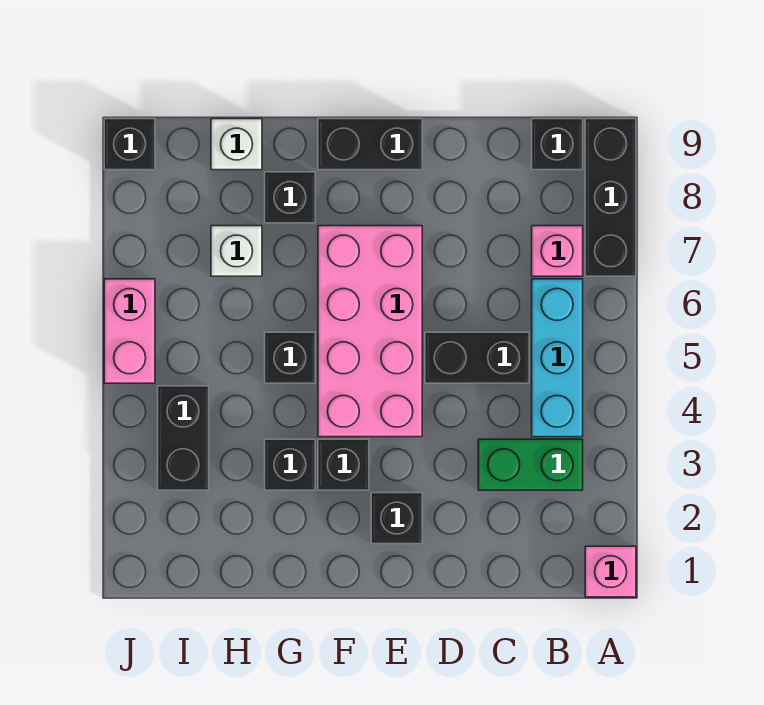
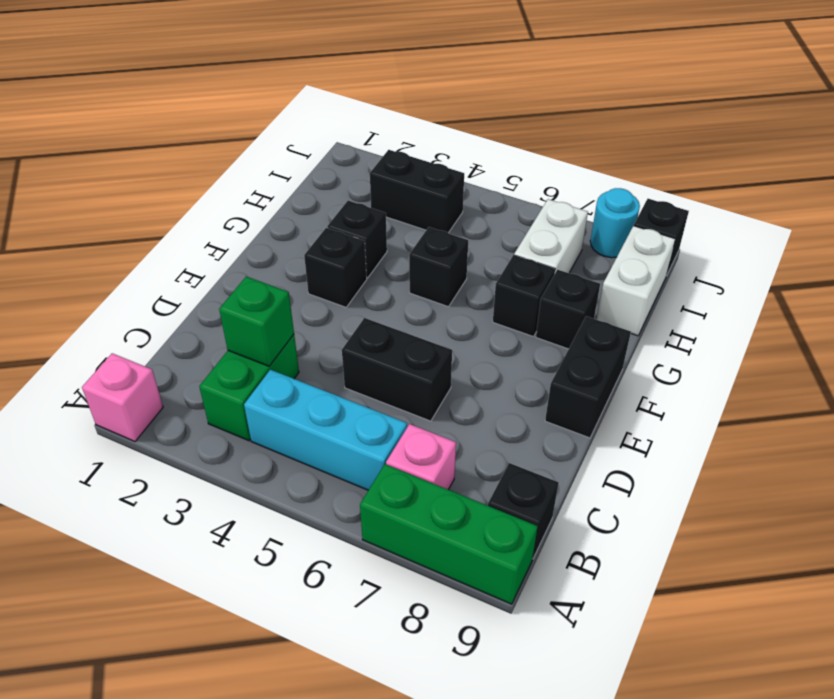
black brick A7:A9 level 1 -> green brick A7:A9 level 1
none -> green brick C3 level 2
black brick C5:D5 level 1 -> black brick D5:D6 level 1
black brick E2 level 1 -> black brick G7 level 1
pink brick E4:F7 level 1 -> none
white brick H7 level 1 -> white brick H7:I7 level 1
white brick H9 level 1 -> white brick H9:I9 level 1
pink brick J5:J6 level 1 -> none
none -> cyan round brick J8 level 1

